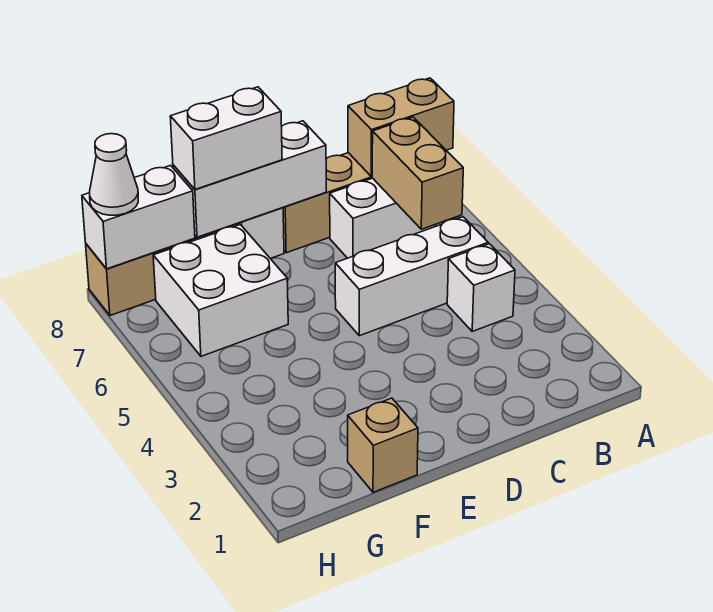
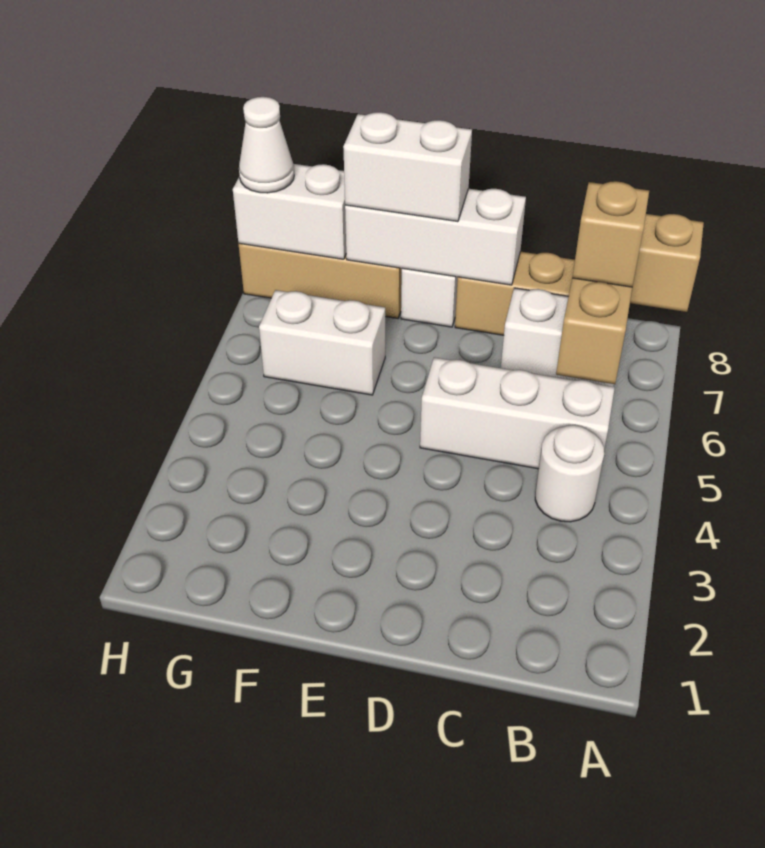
white brick B4 level 1 -> white round brick B4 level 1
tan brick F1 level 1 -> tan brick B7 level 3
white brick F6:G7 level 1 -> white brick F6:G6 level 1

